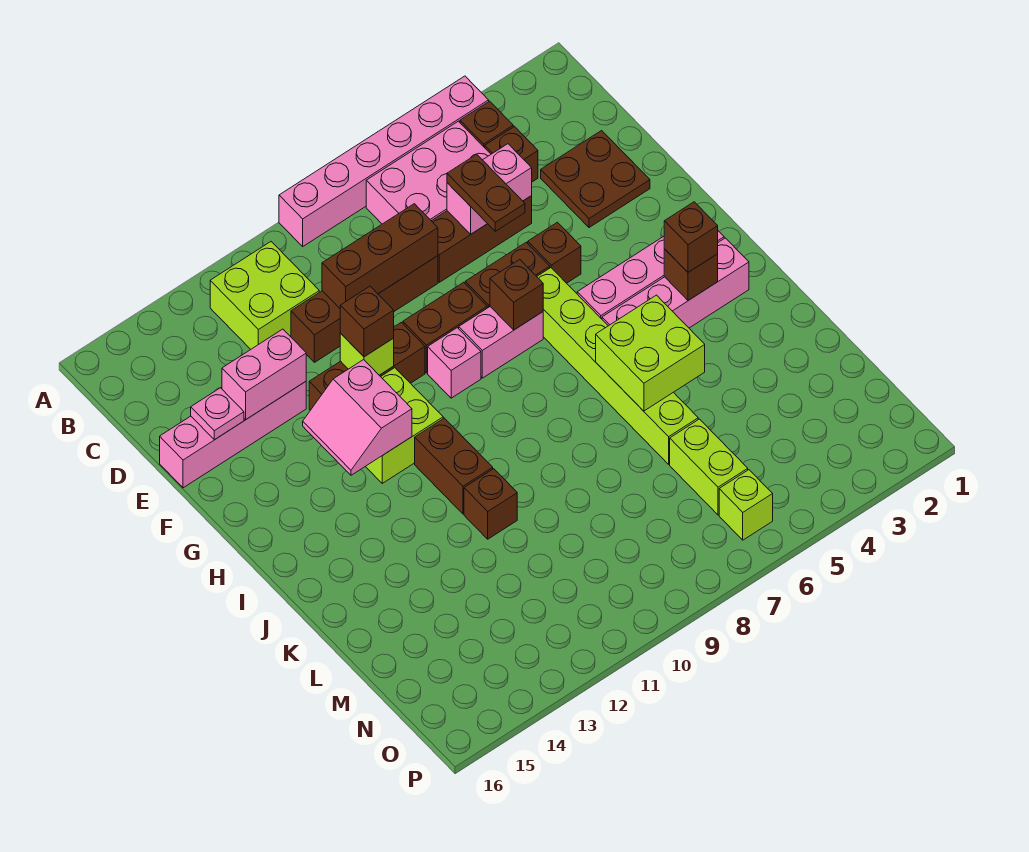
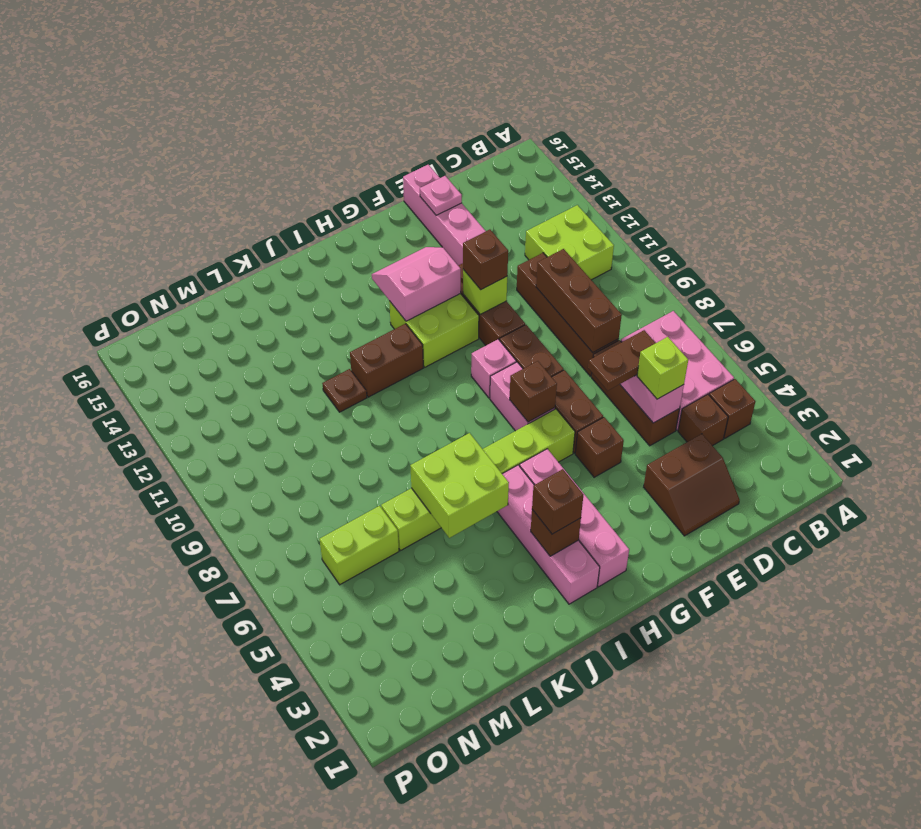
pink brick A4:A9 level 1 -> none
brown plate D2:E3 level 1 -> brown slope D2:E3 level 1 top 3
pink brick E13:E14 level 2 -> none
brown brick K11 level 1 -> brown plate K11 level 1
lime brick O6 level 1 -> lime brick D5 level 3

